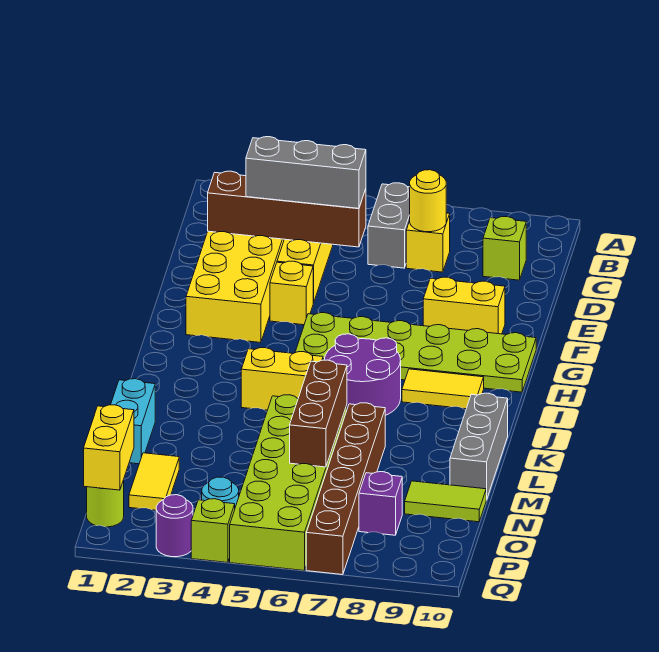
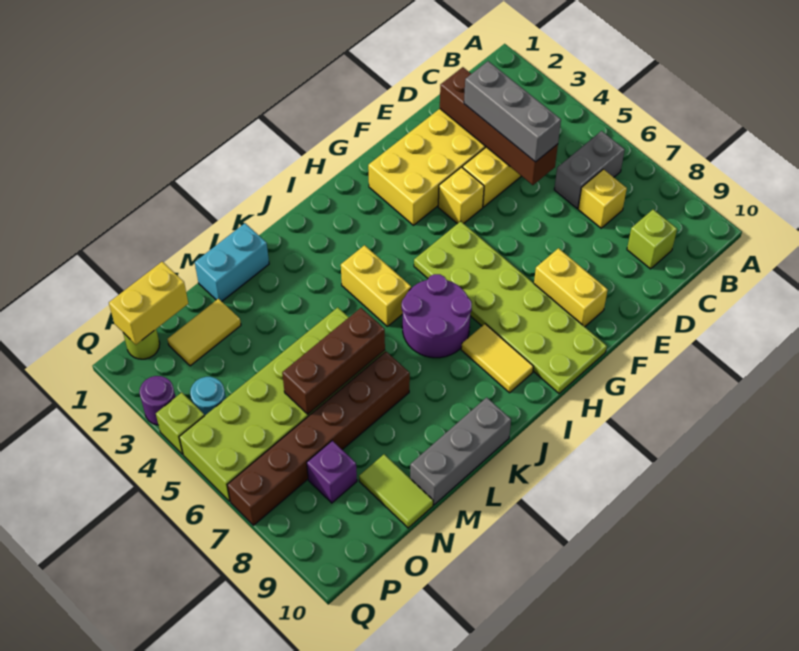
yellow round brick C7 level 2 -> none

